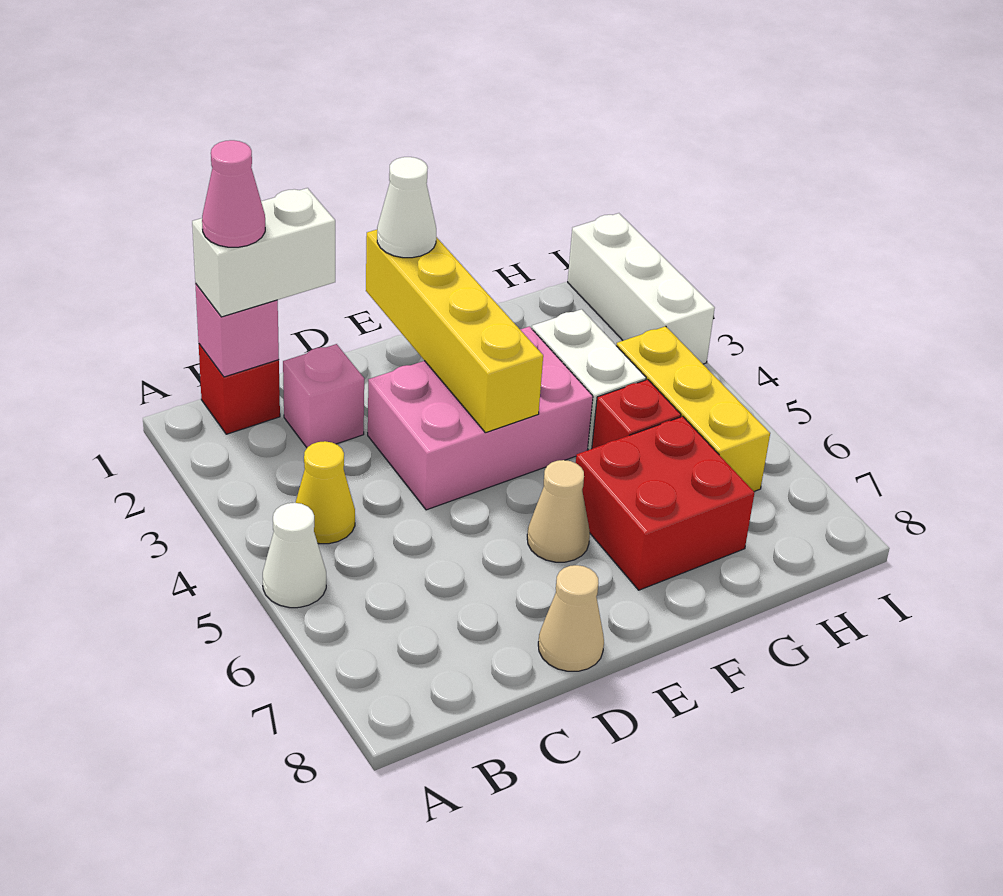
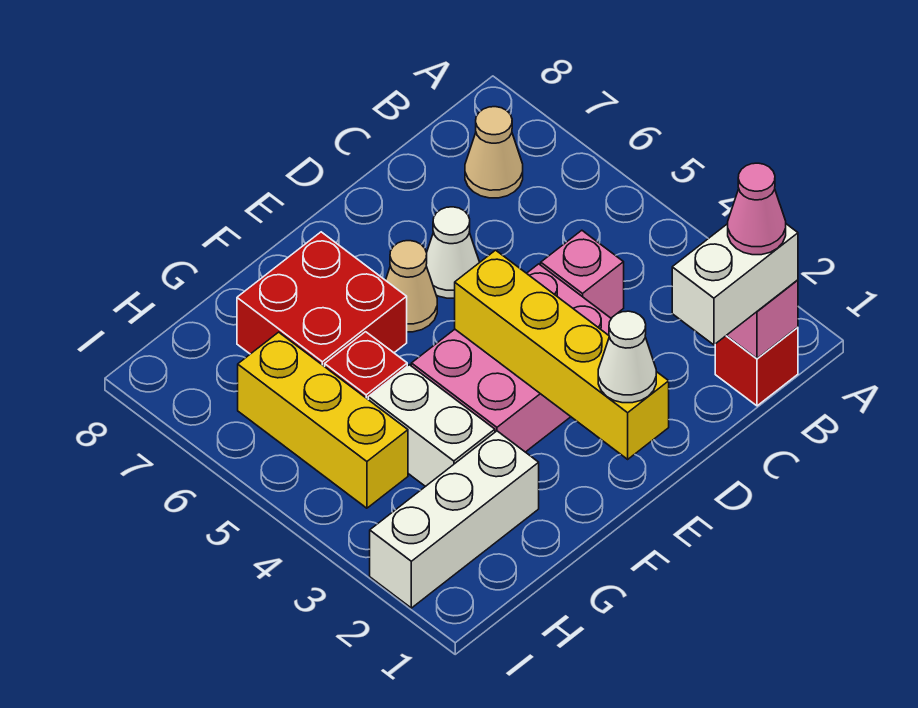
white cone A5 level 1 -> white cone D6 level 1
yellow cone B4 level 1 -> none
pink brick C2 level 1 -> pink brick C4 level 1
tan cone D8 level 1 -> tan cone B7 level 1
white brick I1:I3 level 1 -> white brick G2:I2 level 1

